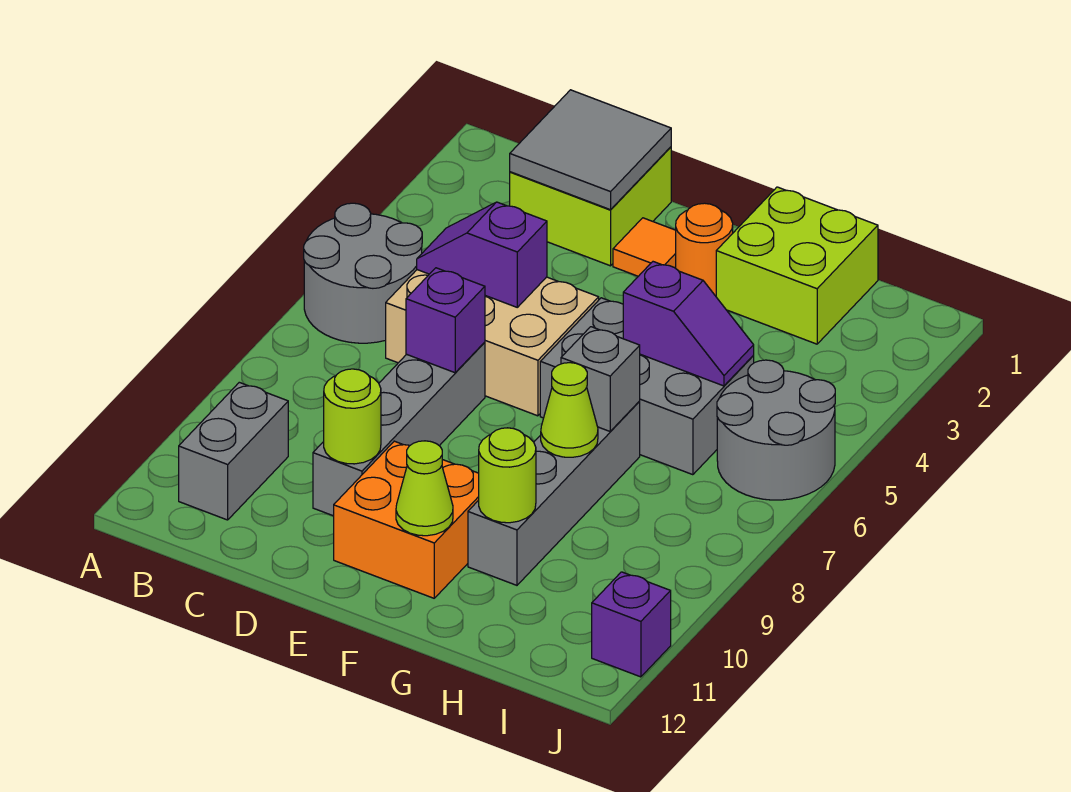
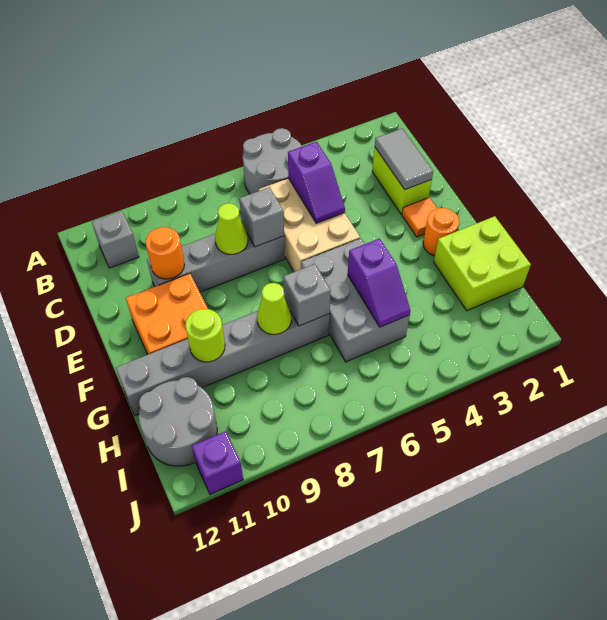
grey brick B10:B11 level 1 -> grey brick B11 level 1
lime brick C1:D2 level 1 -> lime brick C2:D2 level 1
grey tile C1:D2 level 2 -> grey tile C2:D2 level 2
purple slope C5:D5 level 2 top D -> purple slope C5:D5 level 2 top C
purple brick D7 level 2 -> grey brick D7 level 2
lime round brick D10 level 2 -> orange round brick D10 level 2
lime cone F11 level 2 -> lime cone D8 level 2
grey brick G7:G10 level 1 -> grey brick G7:G12 level 1
grey round brick I5:J6 level 1 -> grey round brick H11:I12 level 1

